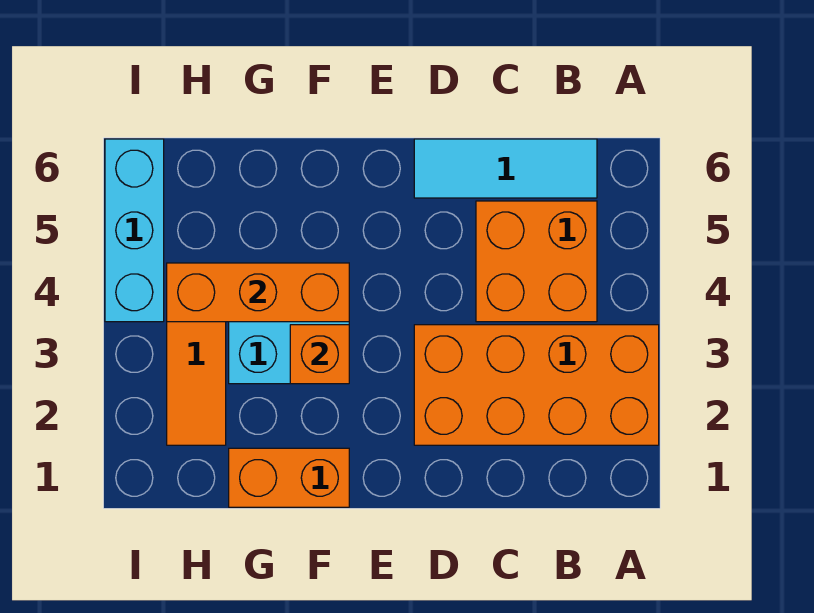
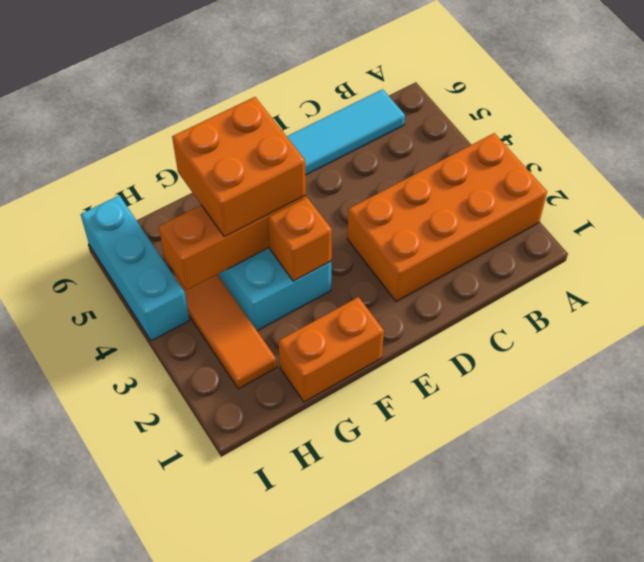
orange brick B4:C5 level 1 -> orange brick F4:G5 level 3

